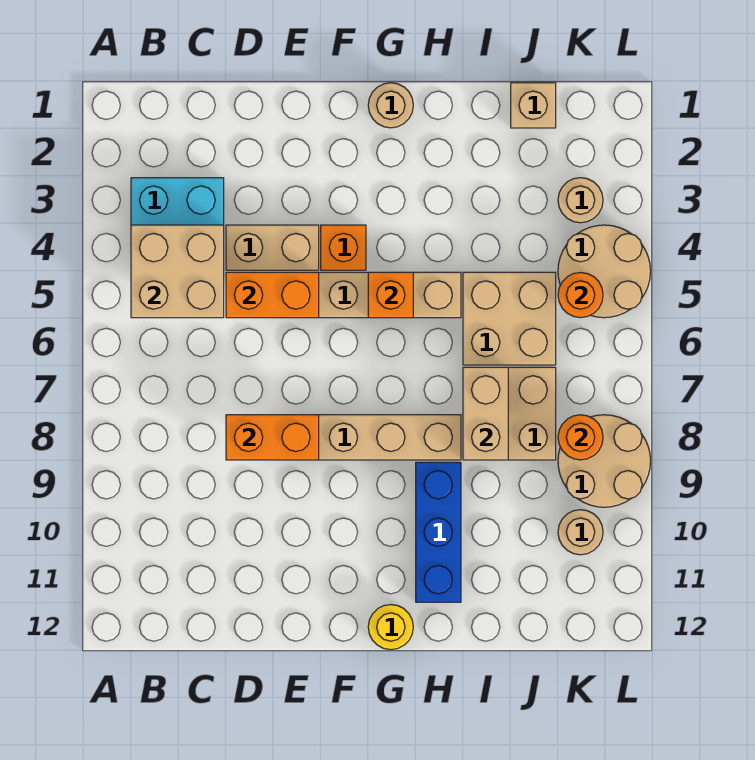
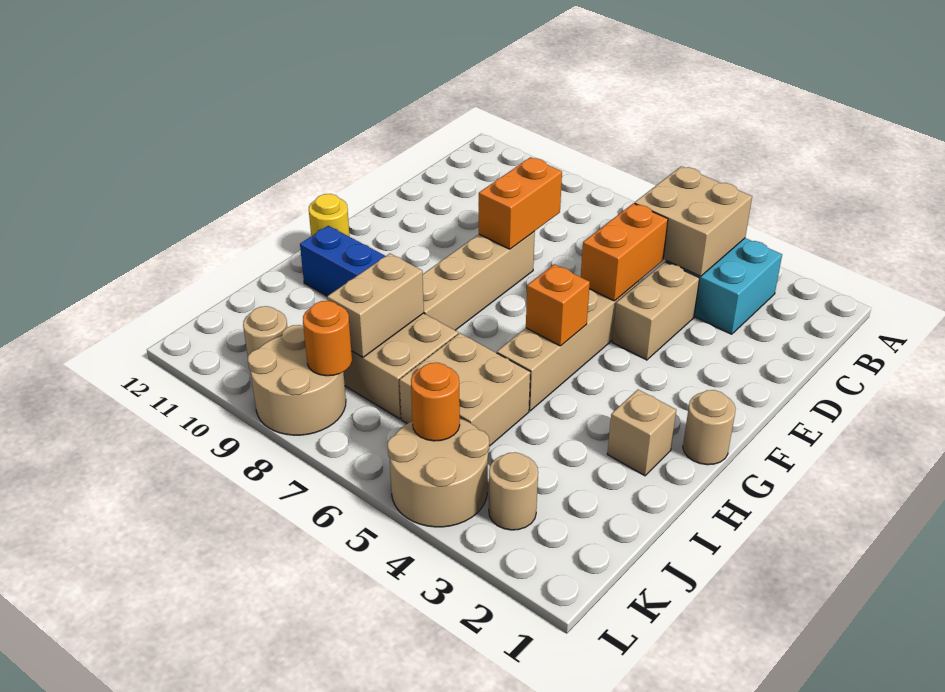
orange brick F4 level 1 -> none
tan brick I7:I8 level 2 -> tan brick I8:J8 level 2
tan brick J1 level 1 -> tan brick H2 level 1

